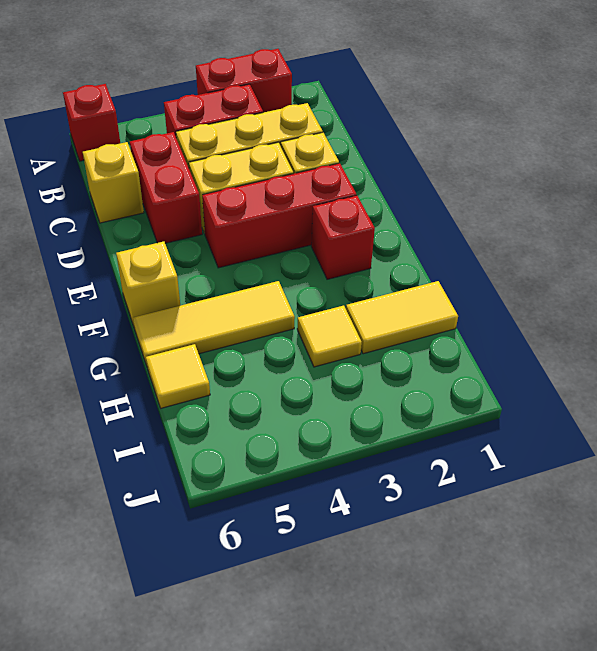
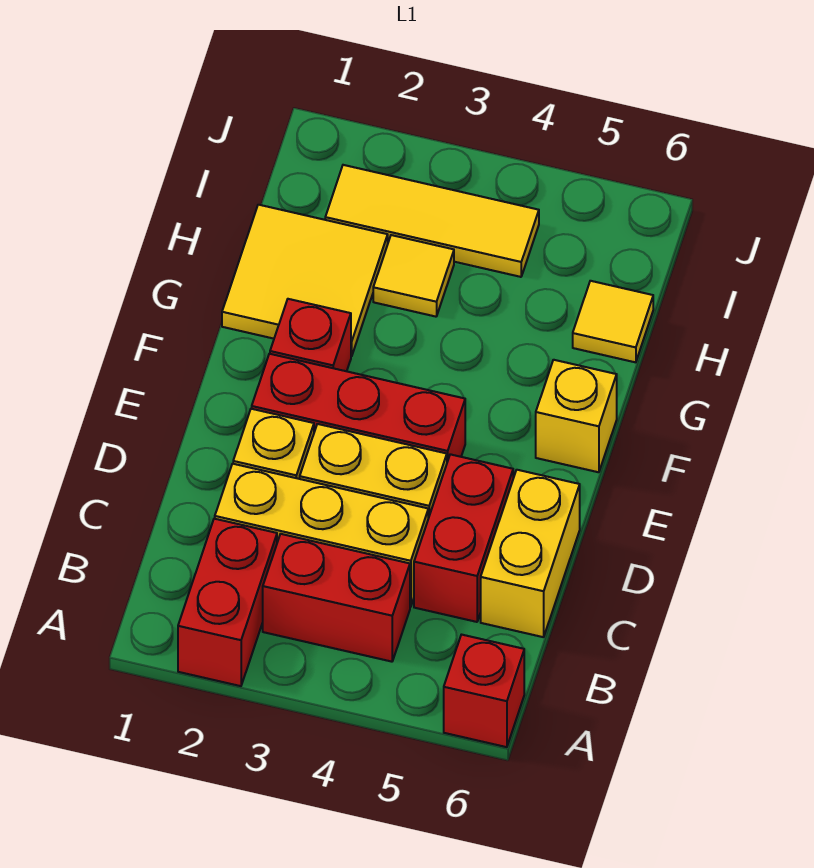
red brick A2:A3 level 1 -> red brick A2:B2 level 1
yellow brick C6 level 1 -> yellow brick C6:D6 level 1
yellow tile G4:G6 level 1 -> yellow tile I2:I4 level 1
yellow tile H1:H2 level 1 -> yellow tile G1:H2 level 1

